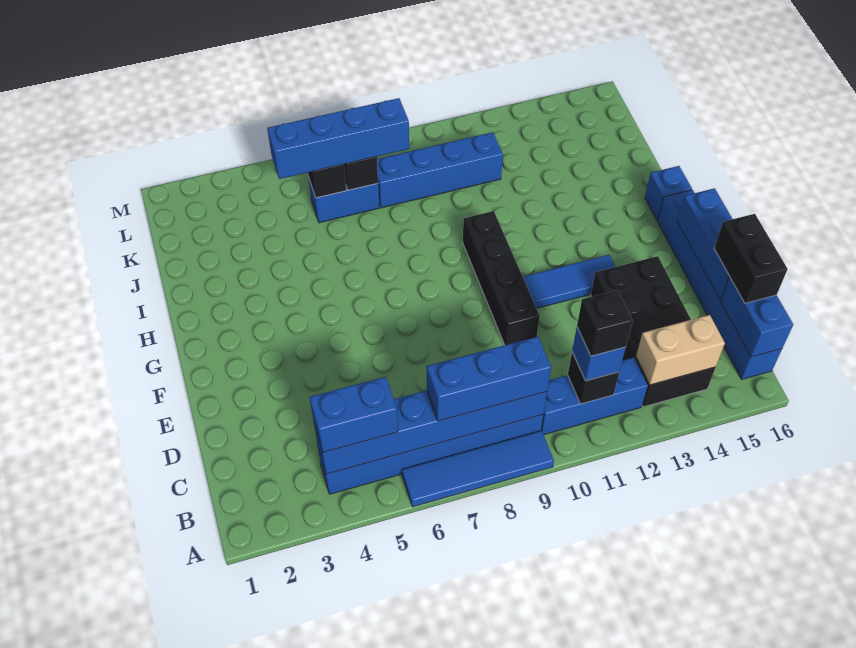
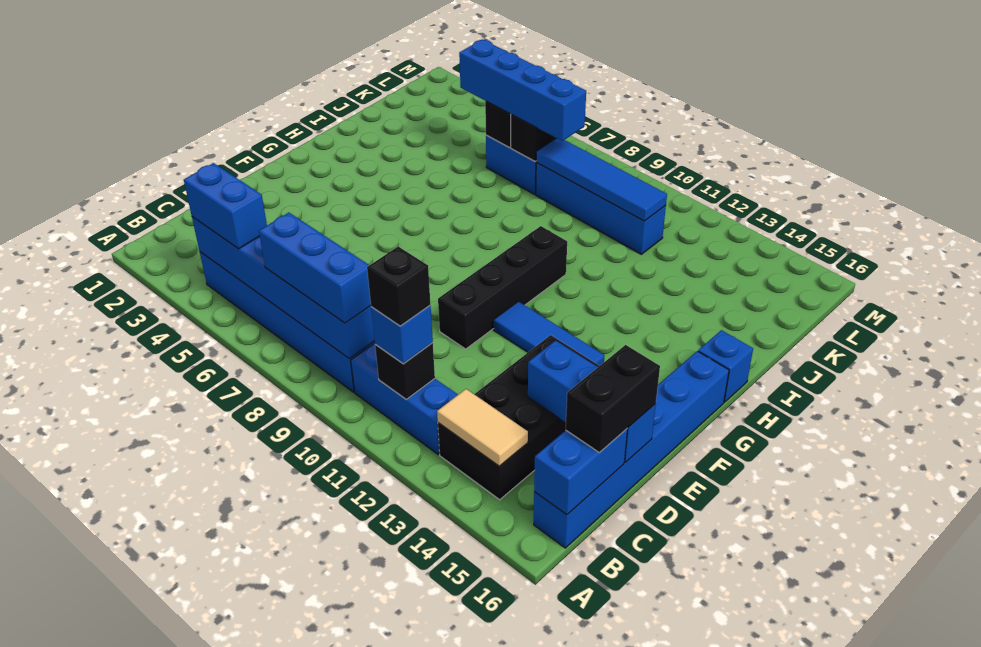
blue tile A6:A9 level 1 -> blue tile K8:K11 level 2
tan brick B13:B14 level 2 -> tan tile B13:B14 level 2
blue brick D16:F16 level 2 -> blue brick D14:D16 level 2

